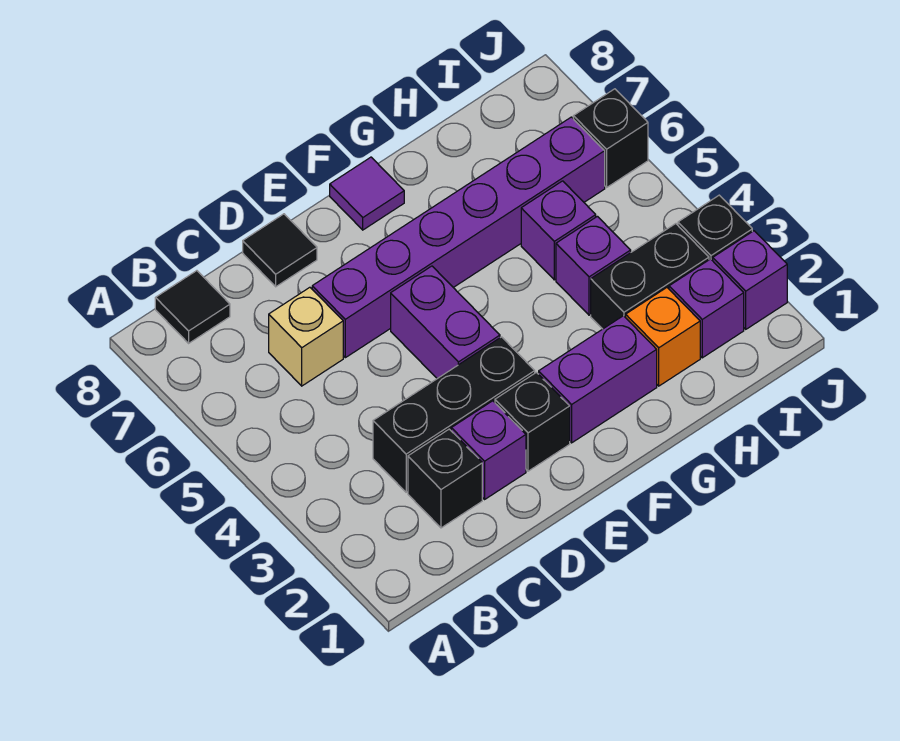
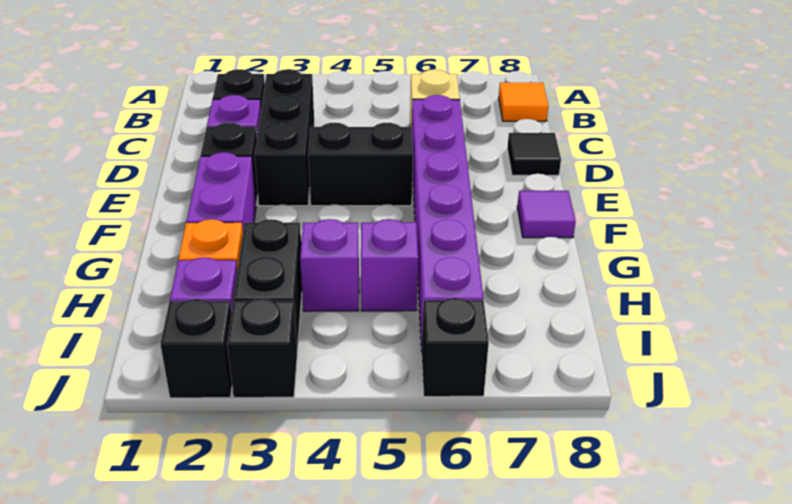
black tile B8 level 1 -> orange tile B8 level 1
purple brick E4:E5 level 1 -> black brick E4:E5 level 1
purple brick J2 level 1 -> black brick J2 level 1

